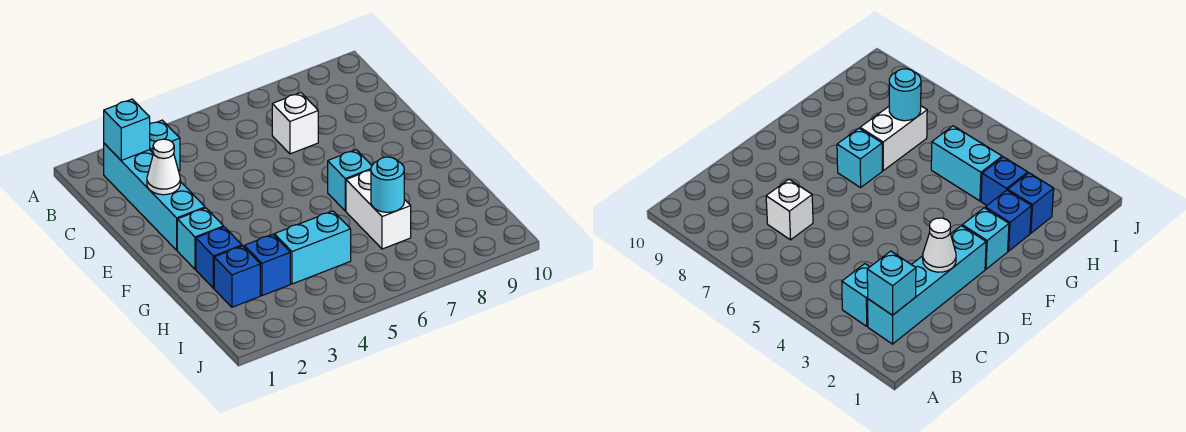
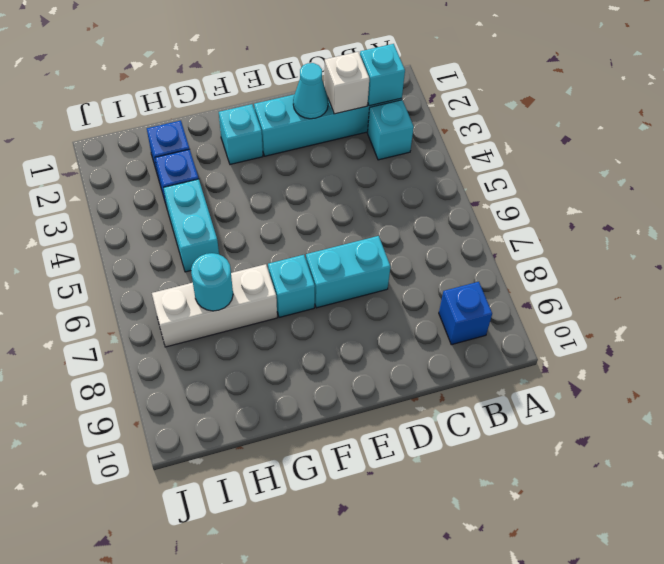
white brick C7 level 1 -> white brick C2 level 2
white cone D2 level 2 -> cyan cone D2 level 2
none -> cyan brick D7:E7 level 1
blue brick G2 level 1 -> blue brick B9 level 1
white brick G7:H7 level 1 -> white brick G7:I7 level 1

